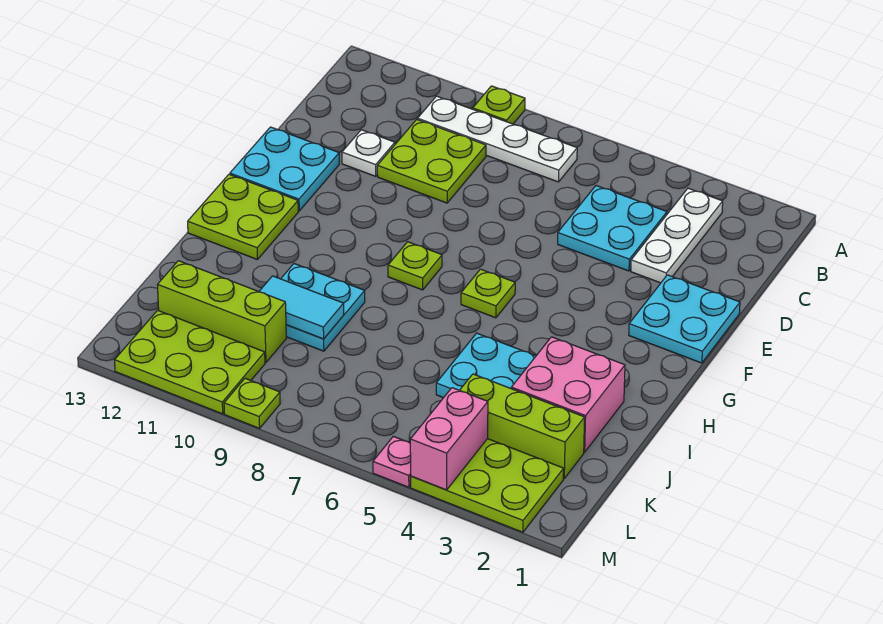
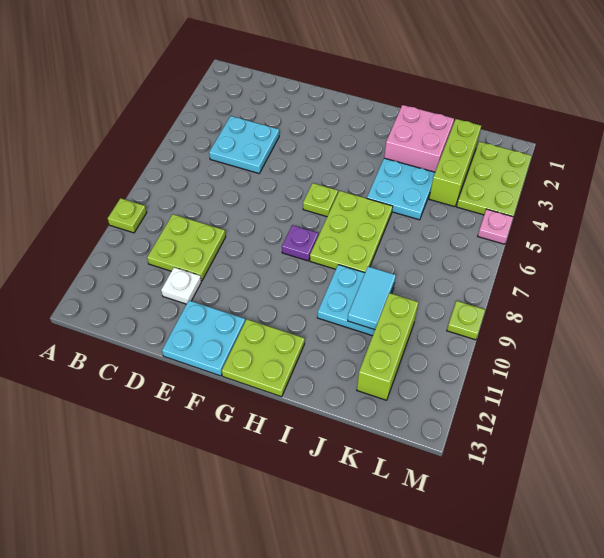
white plate B3:D3 level 1 -> none
white plate B7:B10 level 1 -> none
cyan plate E1:F2 level 1 -> none
lime plate G8 level 1 -> purple plate G8 level 1
pink brick L4:M4 level 2 -> none
lime plate L10:M12 level 1 -> lime plate H6:I8 level 1

